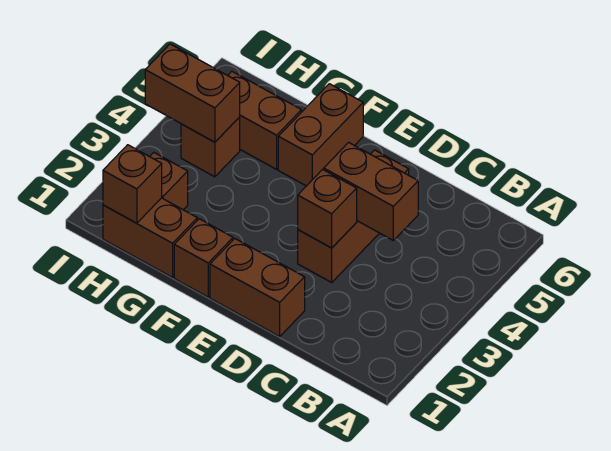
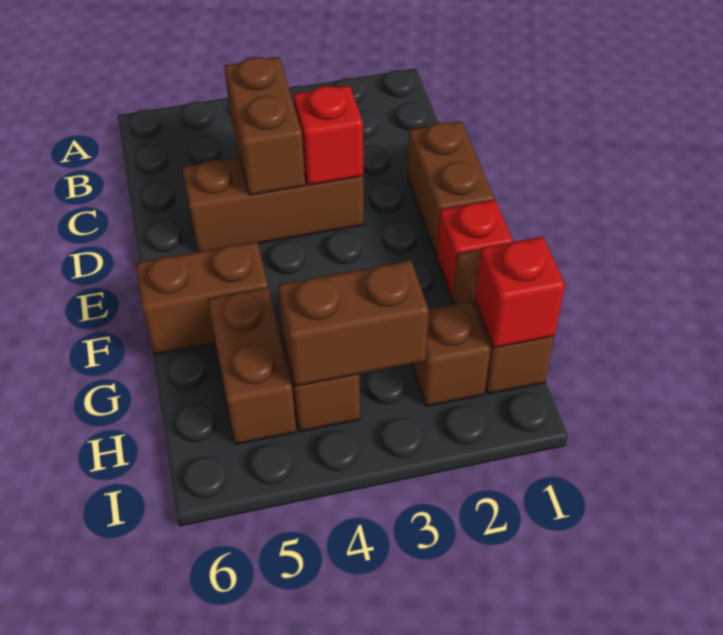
brown brick D3 level 2 -> red brick D3 level 2
brown brick F1 level 1 -> red brick F1 level 1
brown brick H1 level 2 -> red brick H1 level 2
brown brick H4:I4 level 2 -> brown brick H3:H4 level 2

